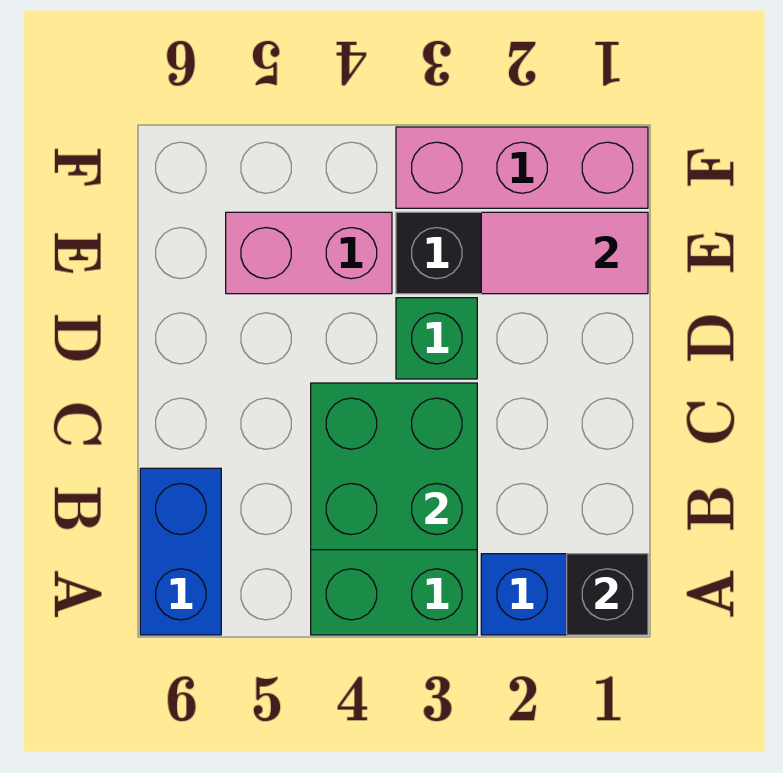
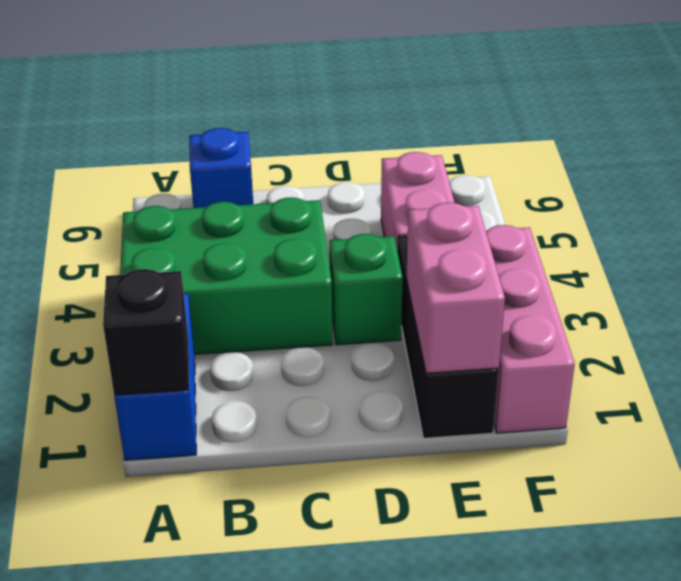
blue brick A6:B6 level 1 -> blue brick B6 level 1
green brick B3:C4 level 2 -> none
pink tile E1:E2 level 2 -> pink brick E1:E2 level 2

